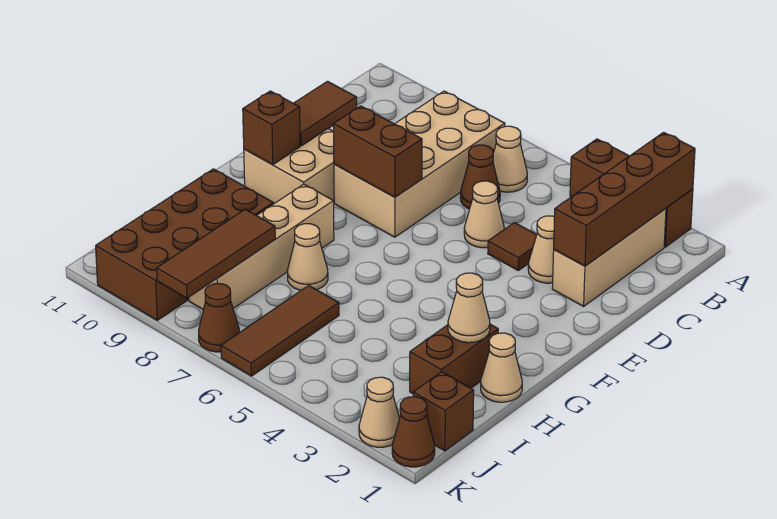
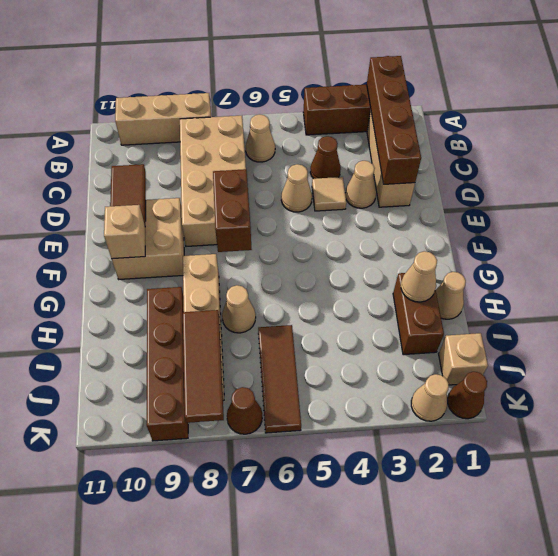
none -> tan brick A8:A10 level 1
brown cone C6 level 1 -> brown cone C4 level 1
brown tile D4 level 1 -> tan tile D4 level 1
brown brick E7:E8 level 2 -> brown brick E7:F7 level 2
brown brick F10 level 2 -> tan brick F10 level 2
brown brick H9:K10 level 1 -> brown brick H9:K9 level 1
brown brick J1 level 1 -> tan brick J1 level 1

